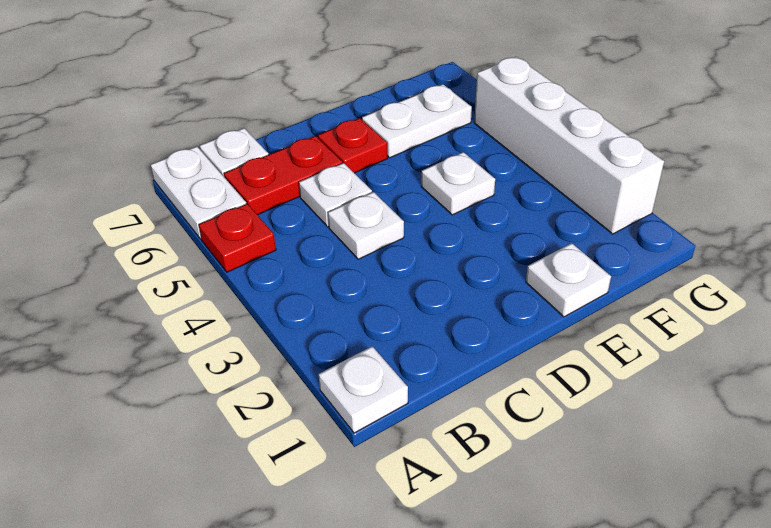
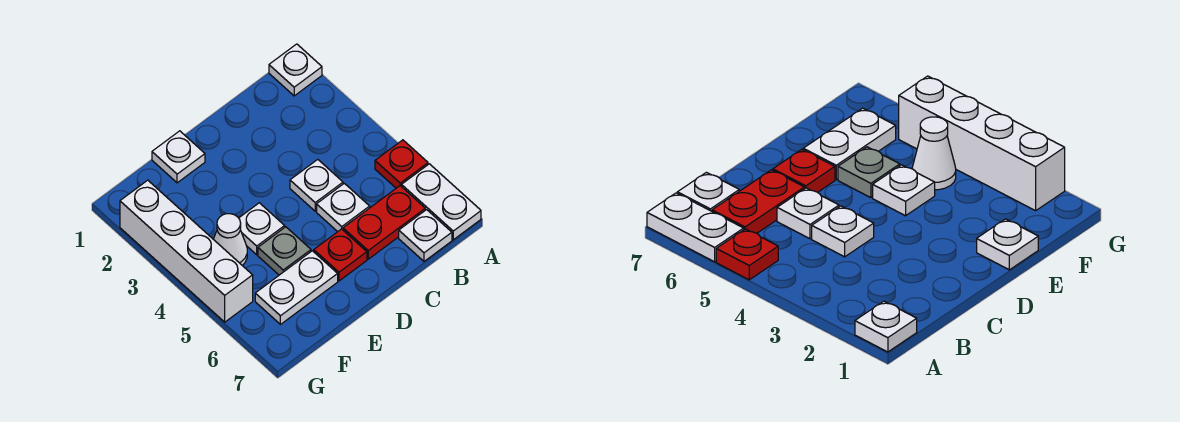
none -> grey plate E5 level 1
none -> white cone F4 level 1

